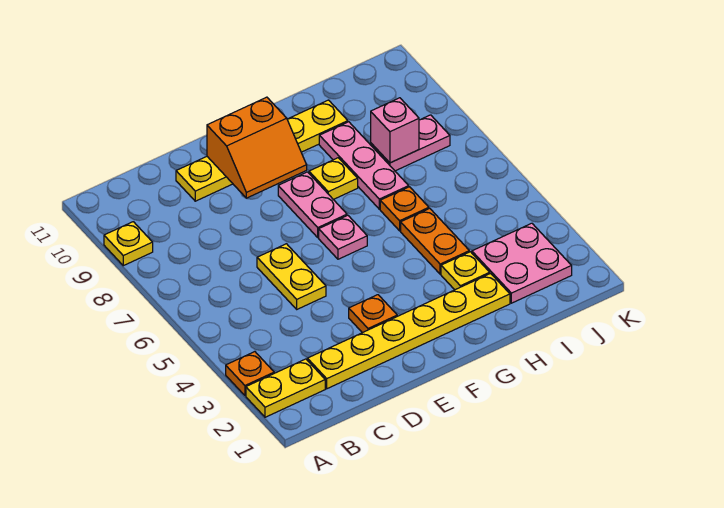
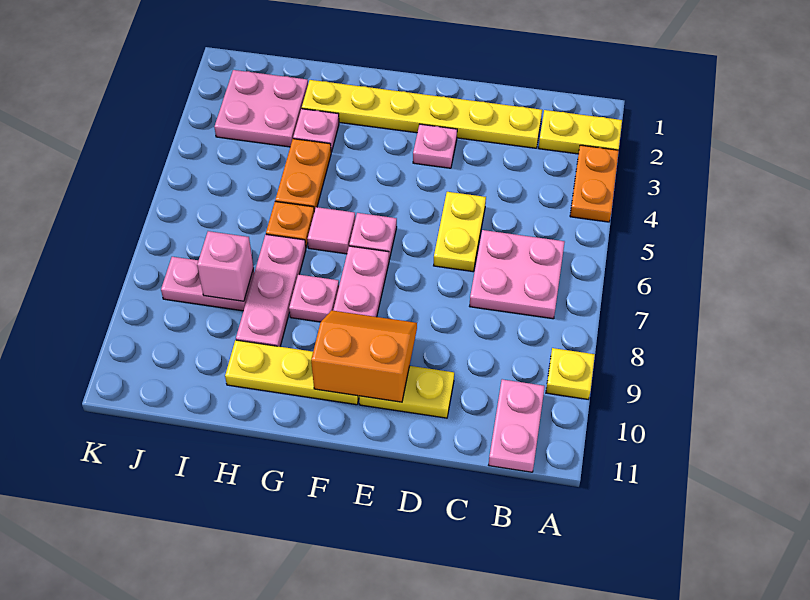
orange plate A3 level 1 -> orange plate A3:A4 level 1
none -> pink plate B6:C7 level 1
none -> pink plate B10:B11 level 1
orange plate E3 level 1 -> pink plate E3 level 1
none -> pink tile G6 level 1
yellow plate G8 level 1 -> pink plate G8 level 1
yellow plate H3 level 1 -> pink plate H3 level 1

